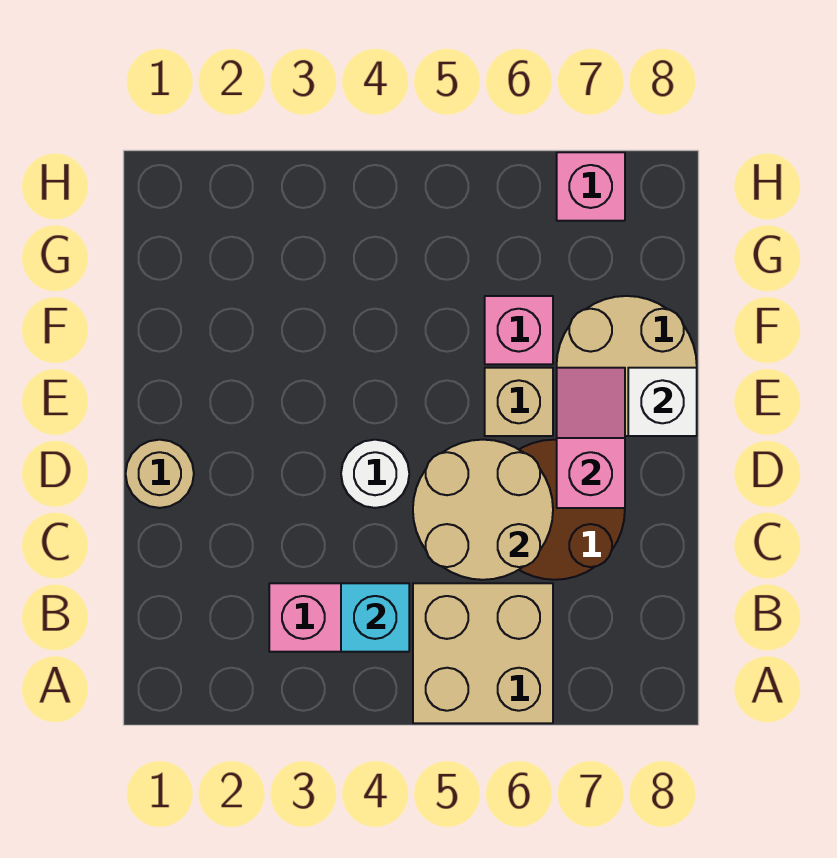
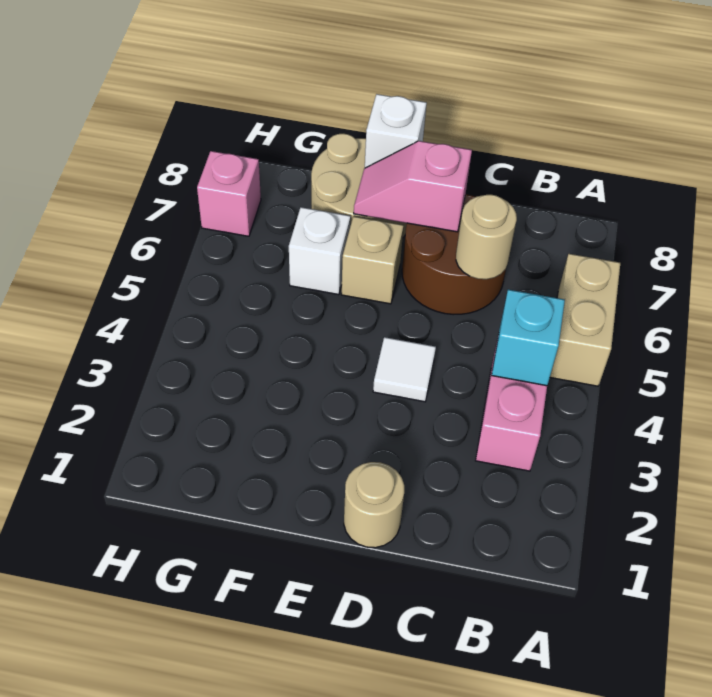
tan brick A5:B6 level 1 -> tan brick A5:A6 level 1
tan round brick C5:D6 level 2 -> tan round brick C6 level 2
white round brick D4 level 1 -> white tile D4 level 1
pink brick F6 level 1 -> white brick F6 level 1

